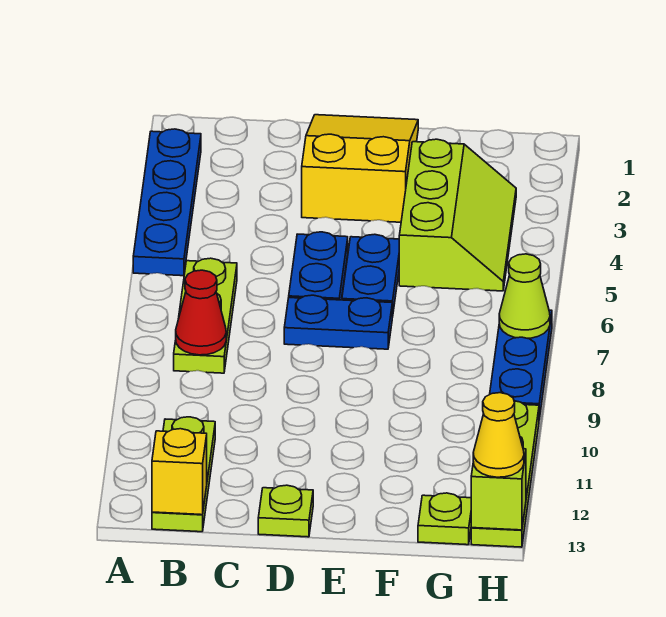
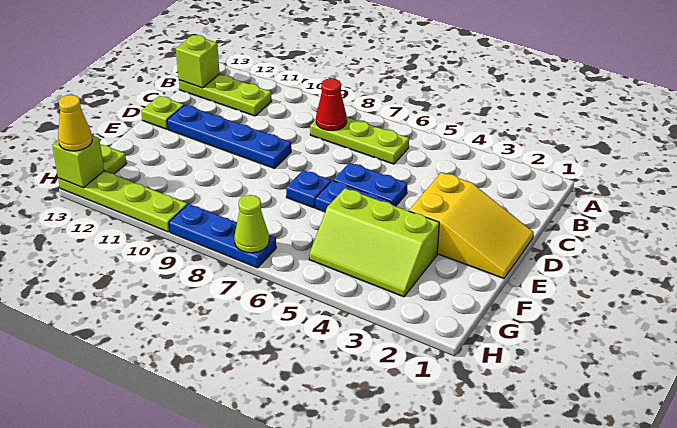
blue plate A2:A5 level 1 -> blue plate D9:D12 level 1
yellow brick B13 level 2 -> lime brick B13 level 2
blue plate D7:E7 level 1 -> blue plate E7 level 1

